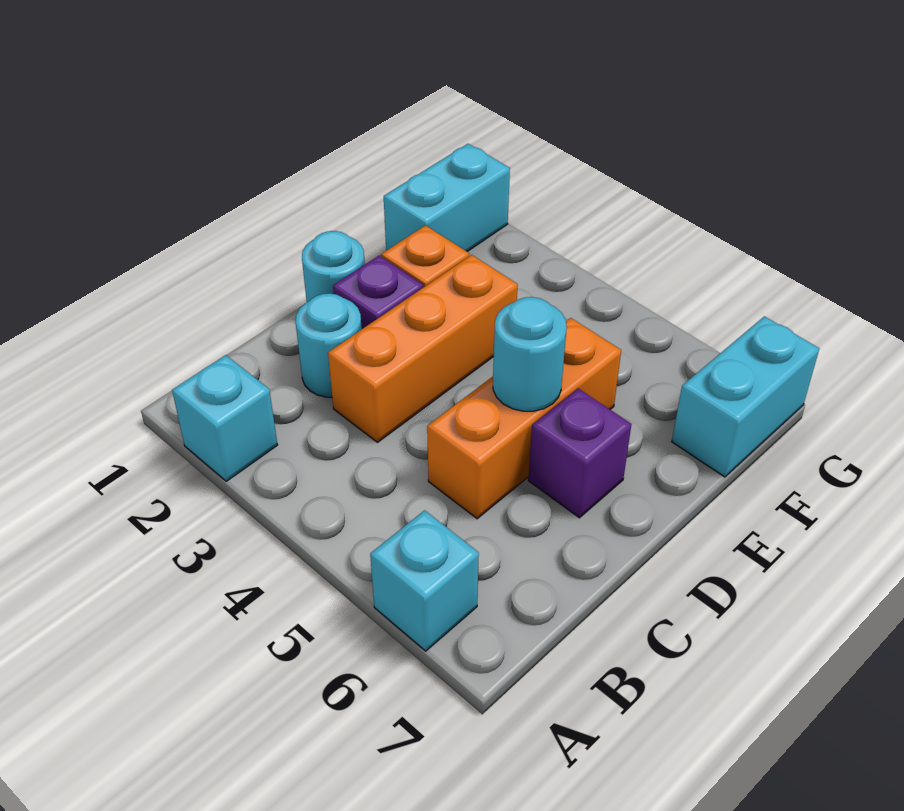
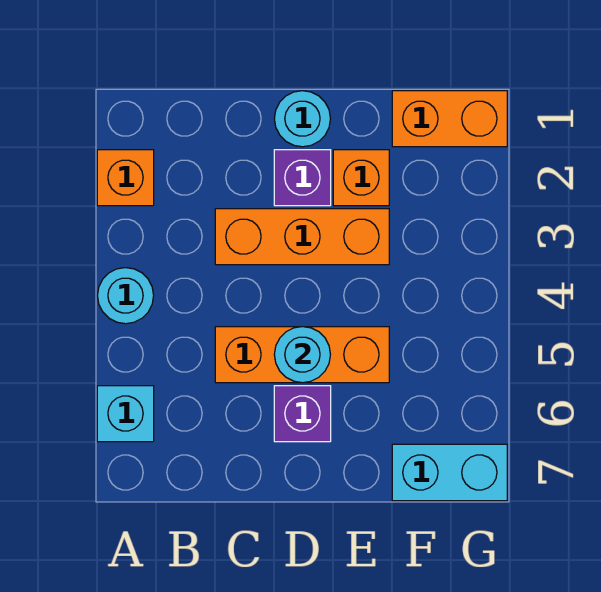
cyan brick A2 level 1 -> orange brick A2 level 1
cyan round brick C2 level 1 -> cyan round brick A4 level 1
cyan brick F1:G1 level 1 -> orange brick F1:G1 level 1

